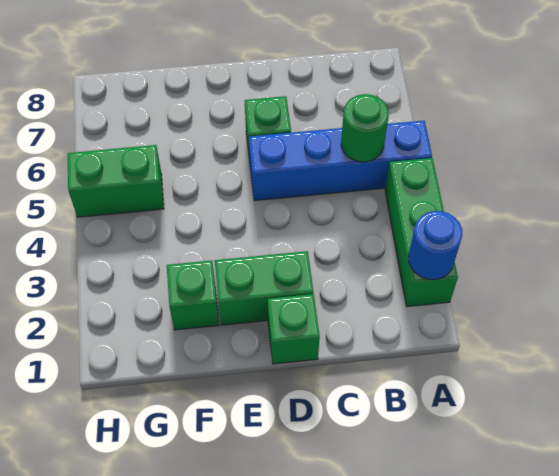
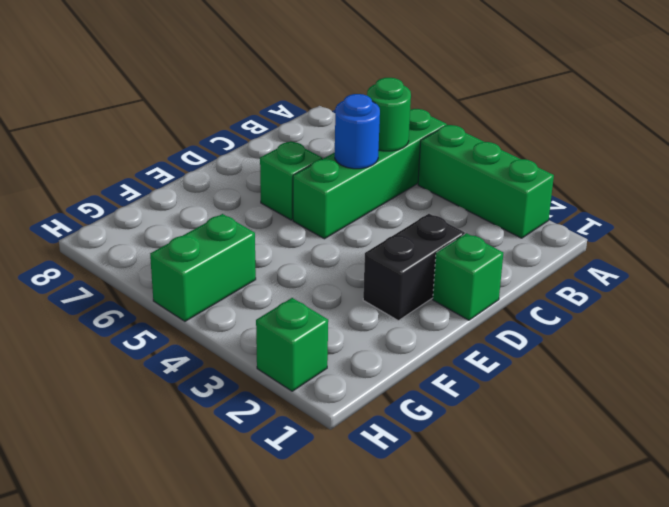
blue round brick A2 level 2 -> blue round brick C5 level 2
blue brick A5:D5 level 1 -> green brick A5:D5 level 1
green brick D2:E2 level 1 -> black brick D2:E2 level 1
green brick F2 level 1 -> green brick H2 level 1

